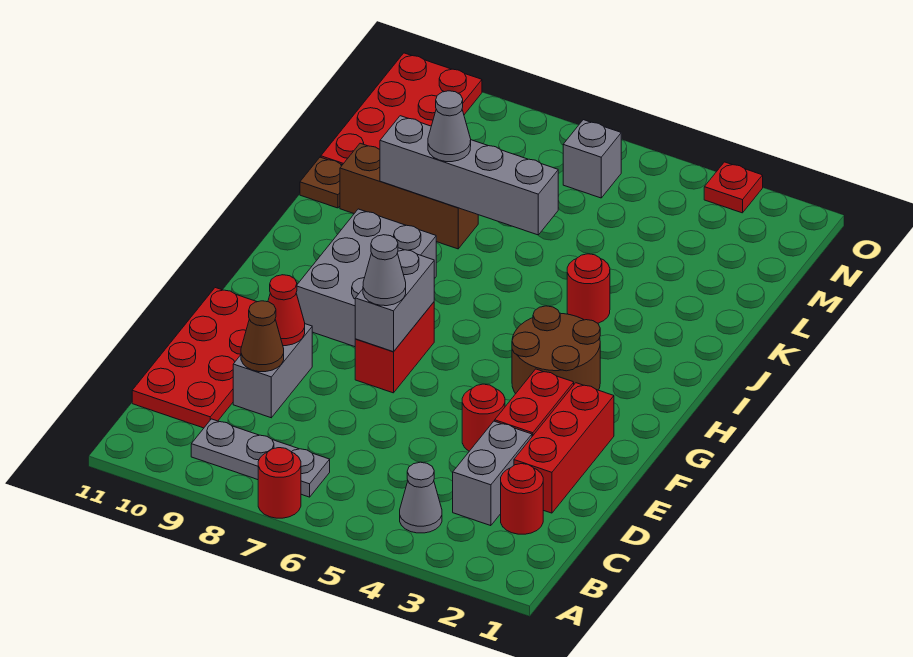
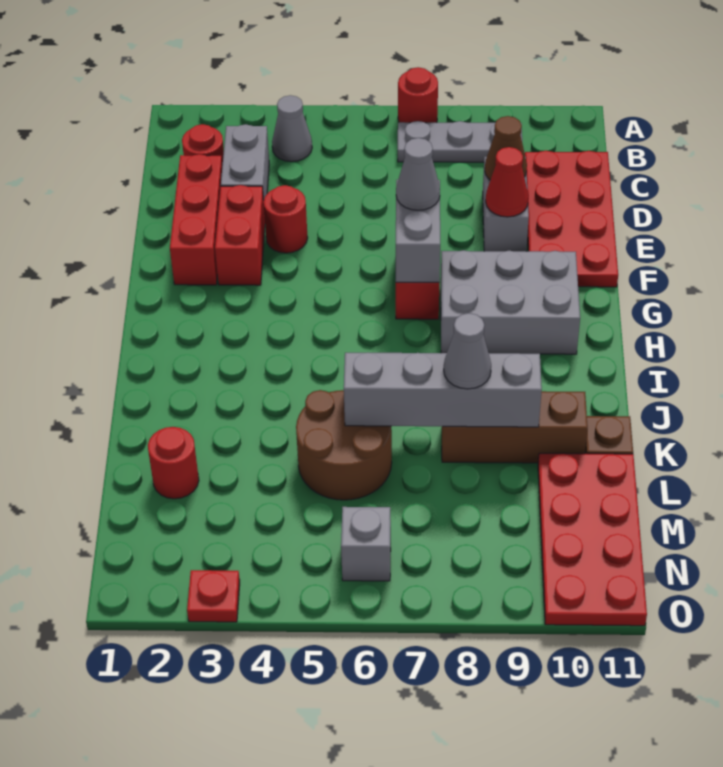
brown round brick G3:H4 level 1 -> brown round brick K5:L6 level 1
grey brick G8:I9 level 1 -> grey brick G8:H10 level 1
red round brick J4 level 1 -> red round brick L2 level 1

